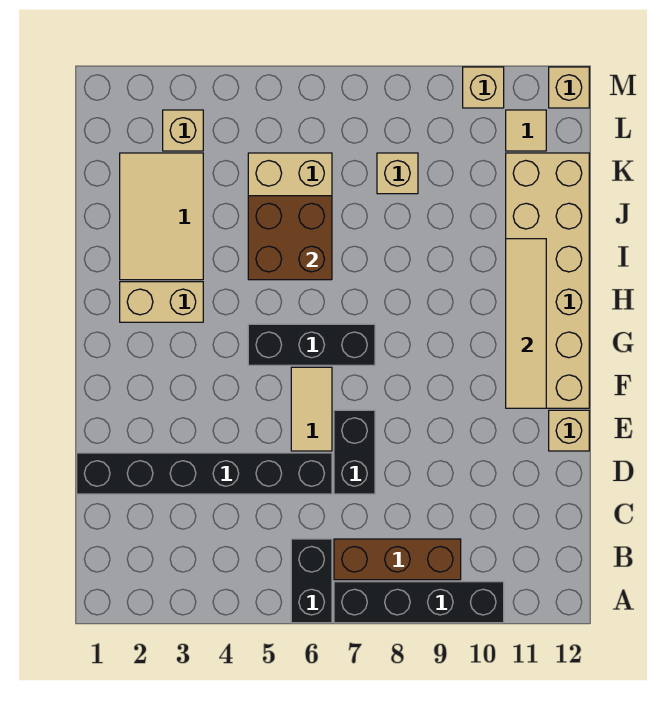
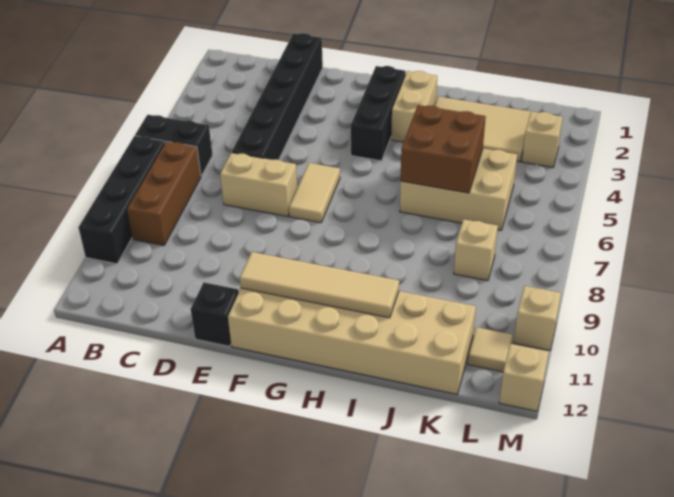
black brick D7:E7 level 1 -> tan brick D7:E7 level 1
tan tile E6:F6 level 1 -> tan tile F6:F7 level 1
tan brick E12 level 1 -> black brick E12 level 1
black brick G5:G7 level 1 -> black brick G2:G4 level 1

